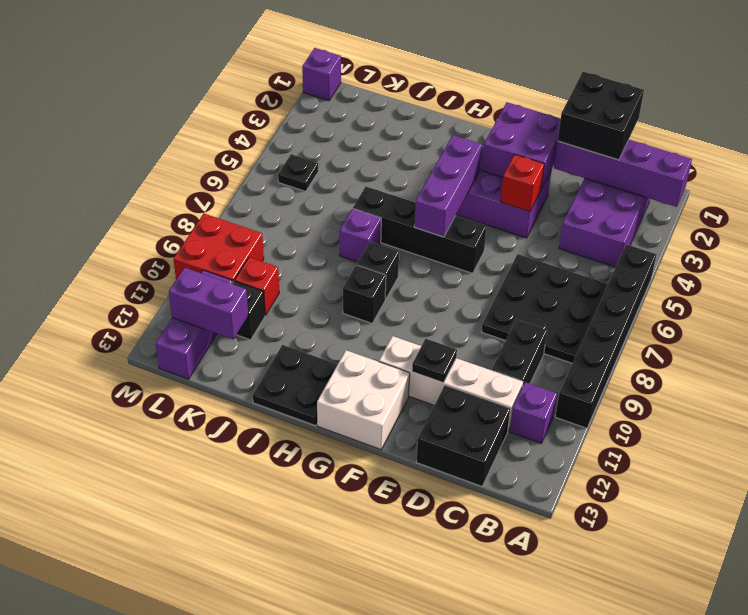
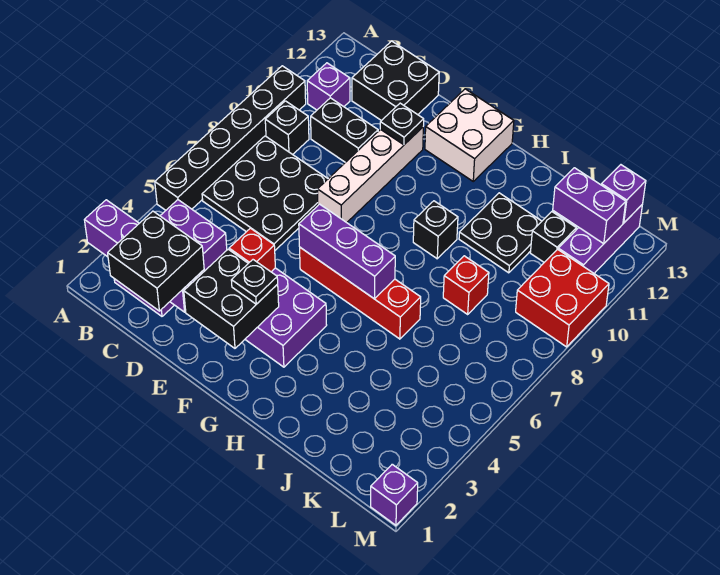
black brick C9:C10 level 1 -> black brick C10:D10 level 1
white brick C11:F11 level 1 -> white brick E8:E11 level 1
purple brick E2:F3 level 2 -> black brick E2:F3 level 2
black brick F6:I6 level 1 -> red brick F6:I6 level 1
purple brick G4:G6 level 2 -> purple brick F6:H6 level 2
black brick H8 level 1 -> black brick B9 level 1
black plate H12:I13 level 1 -> black plate I10:J11 level 1
purple brick I7 level 1 -> purple brick L13 level 2
red brick K10 level 1 -> red brick J8 level 1
black plate L5 level 1 -> black plate F3 level 3

